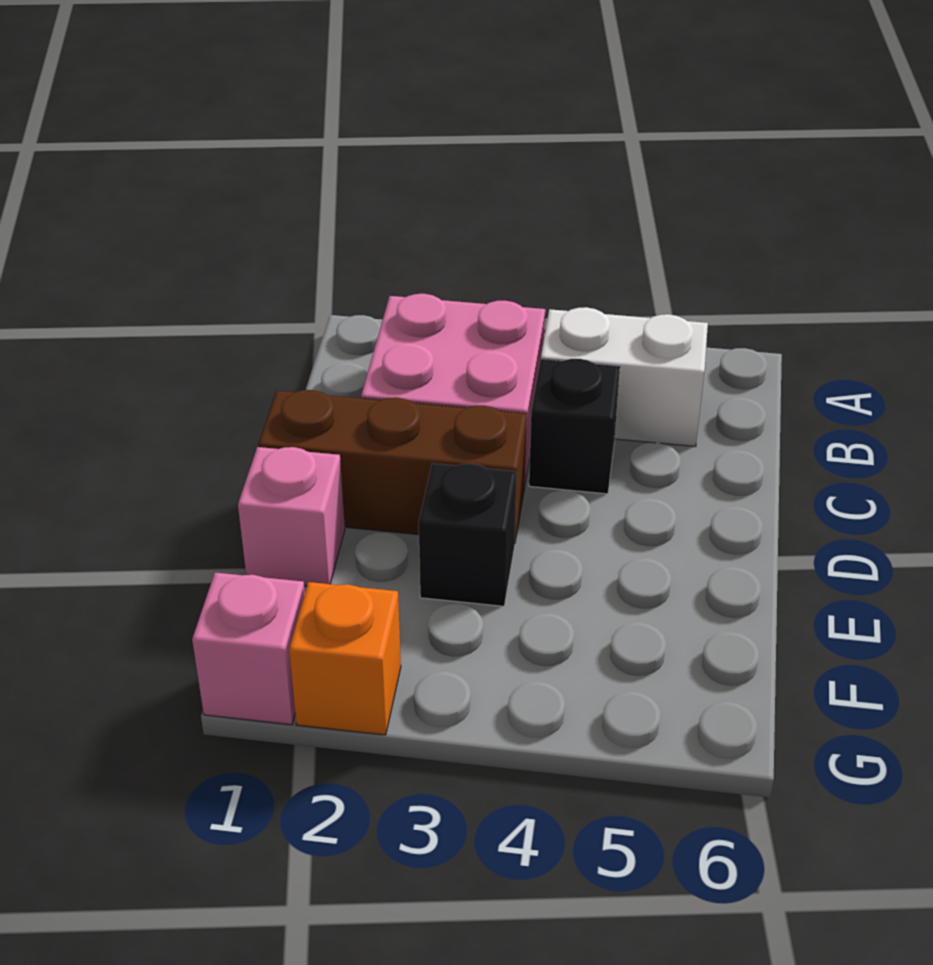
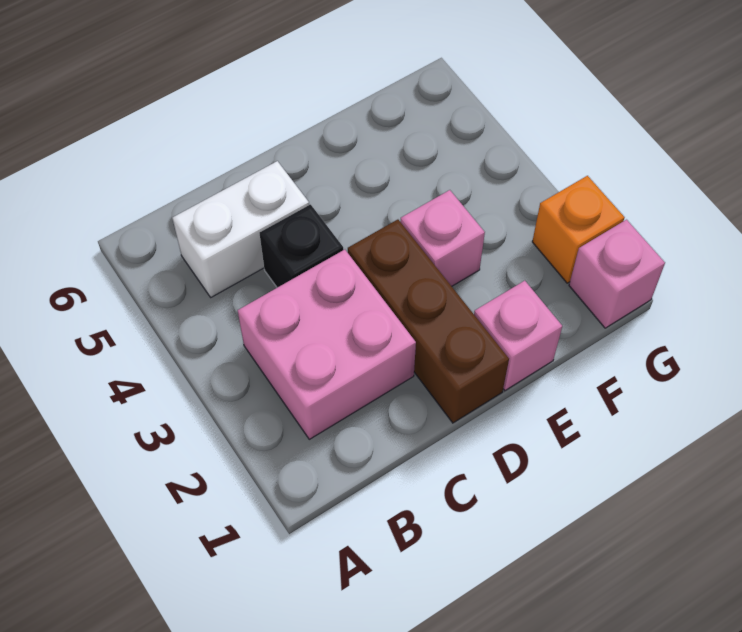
white brick B4:B5 level 1 -> white brick B5:C5 level 1
black brick E3 level 1 -> pink brick E3 level 1

